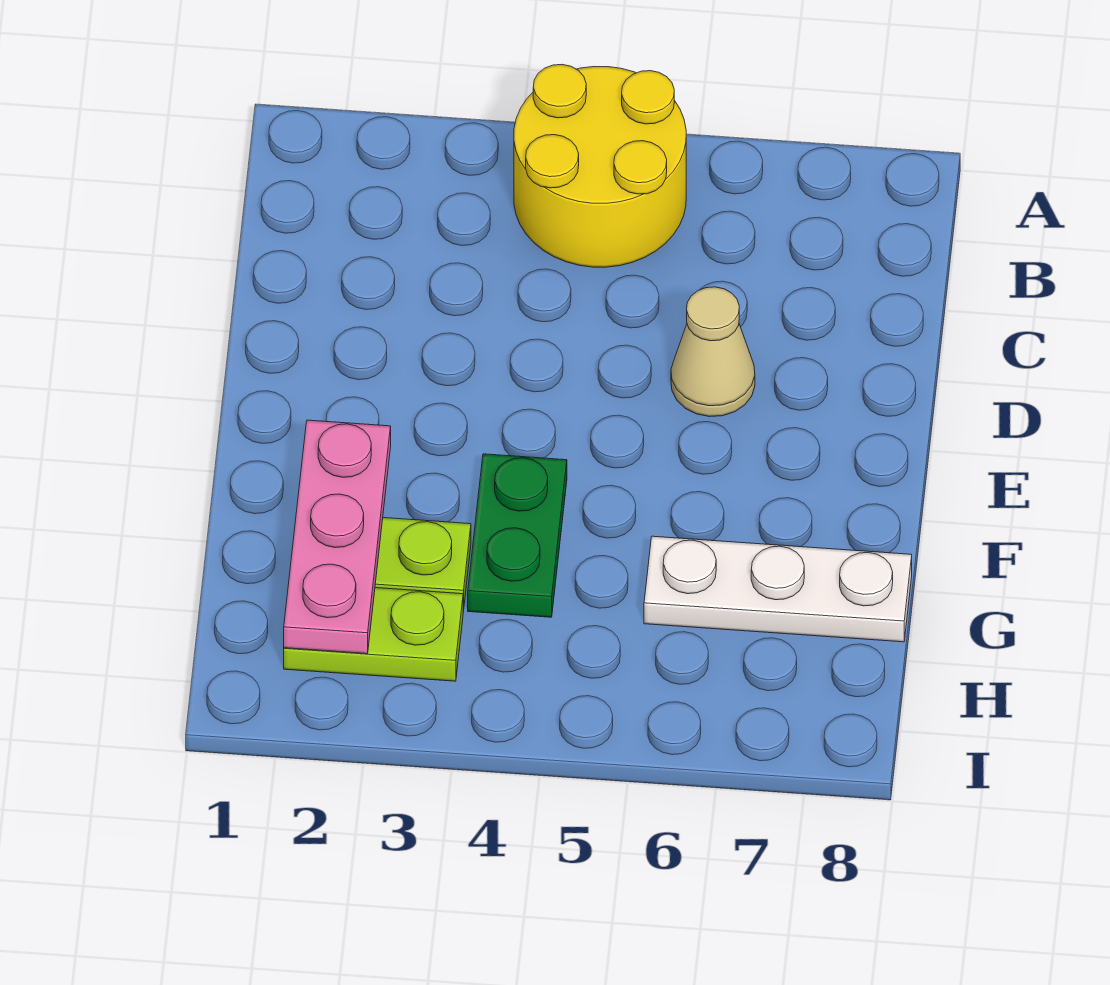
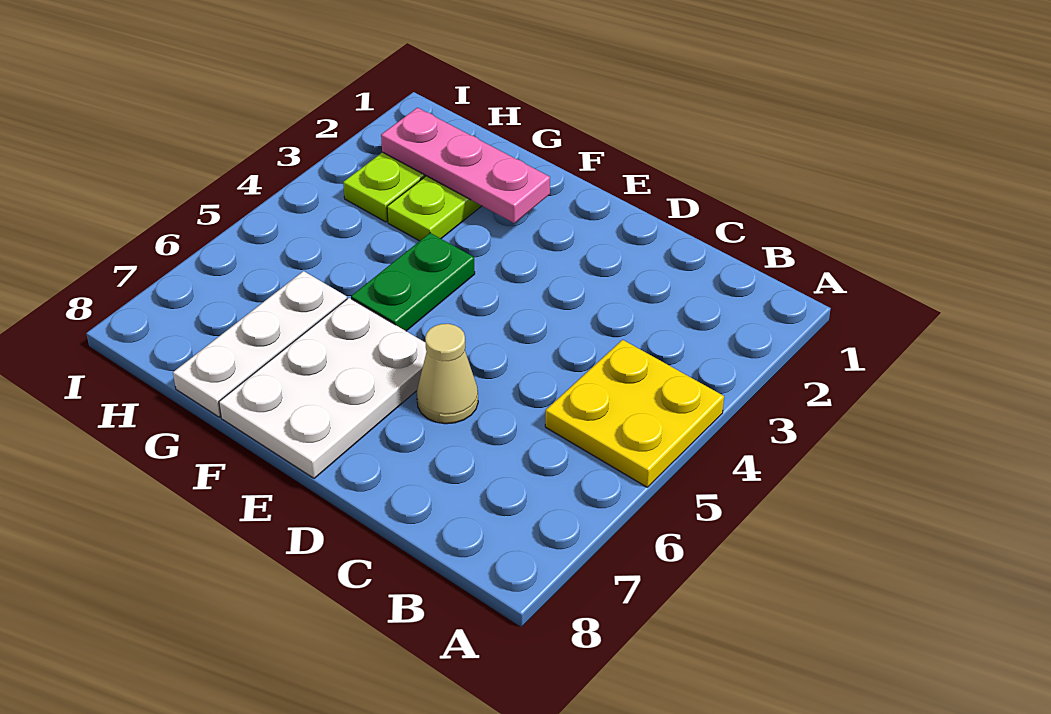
yellow round brick A4:B5 level 1 -> yellow plate A4:B5 level 1
none -> white plate E6:F8 level 1
green plate F4:G4 level 1 -> green plate F4:F5 level 1

